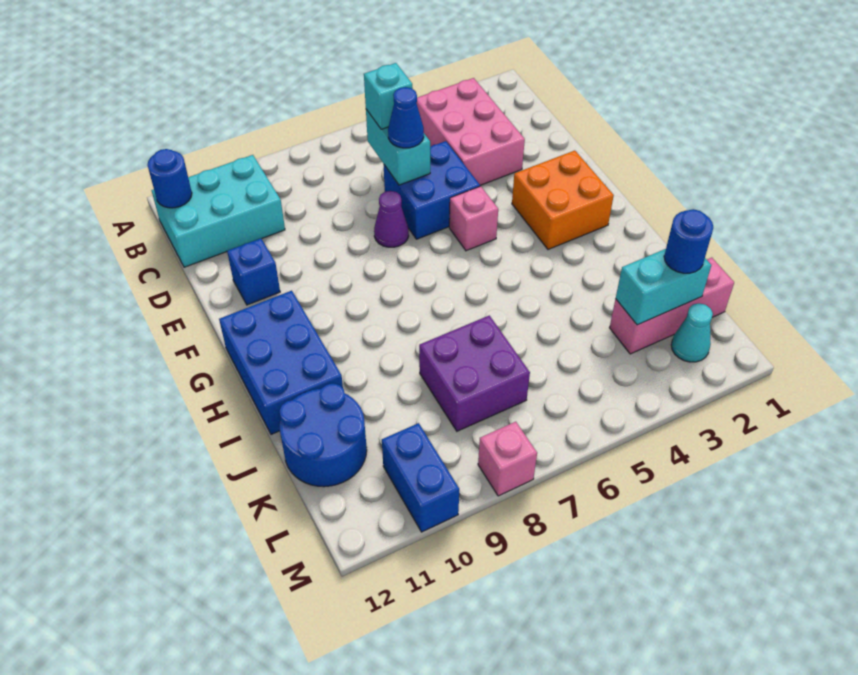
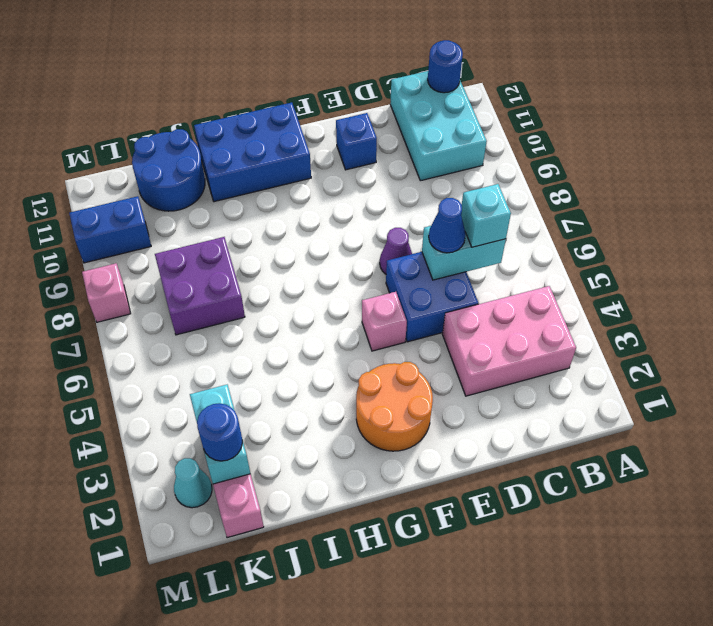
orange brick F2:G3 level 1 -> orange round brick F2:G3 level 1

